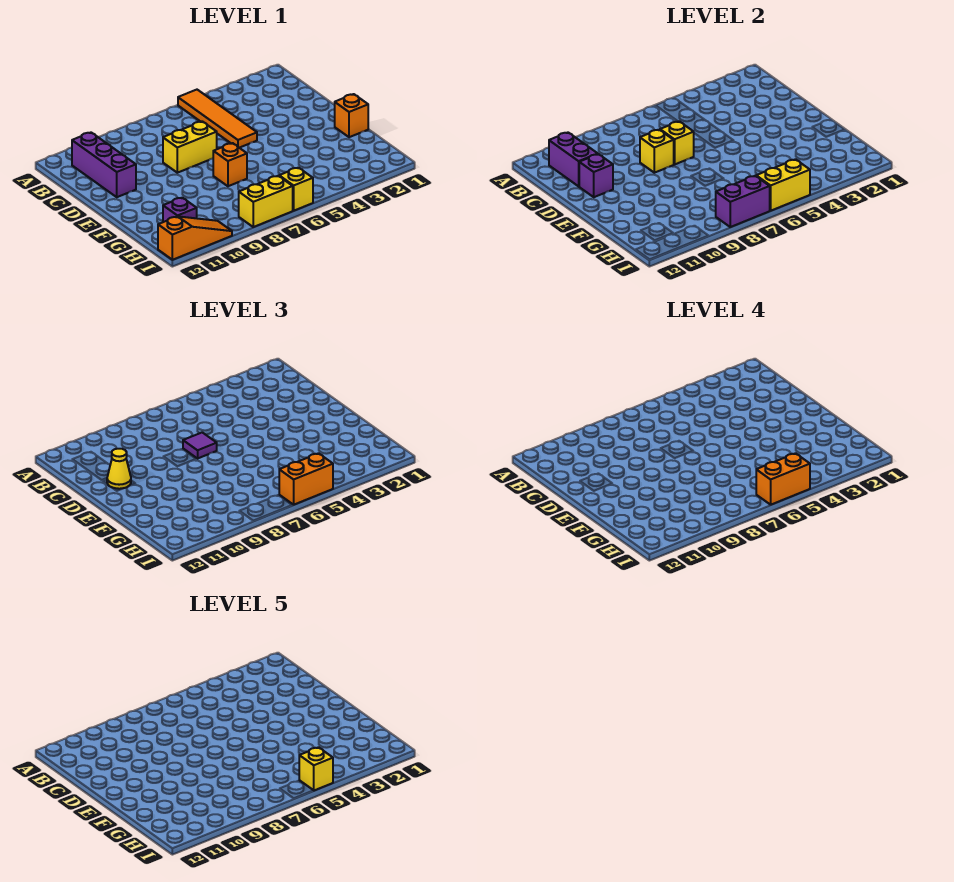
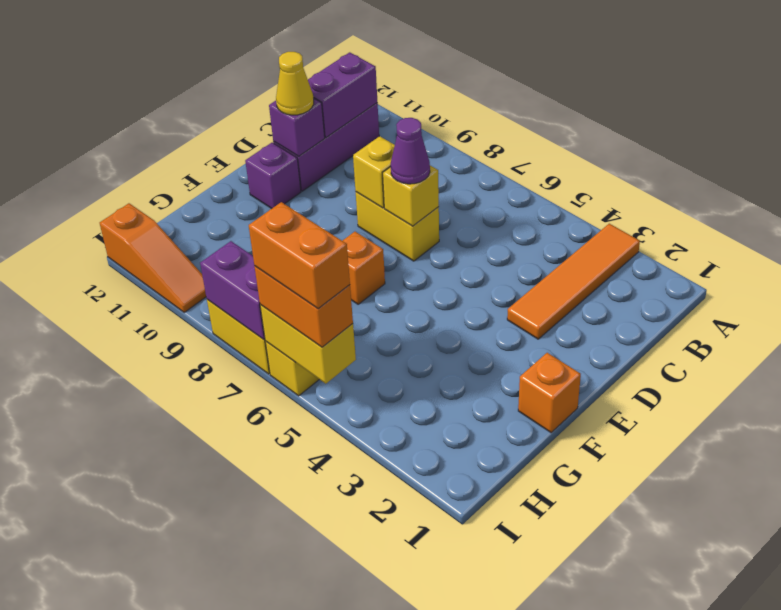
orange tile A5:D5 level 1 -> orange tile A3:D3 level 1
purple tile D7 level 3 -> purple cone D7 level 3
purple brick H11 level 1 -> purple brick E11 level 1
yellow brick I5 level 5 -> none

